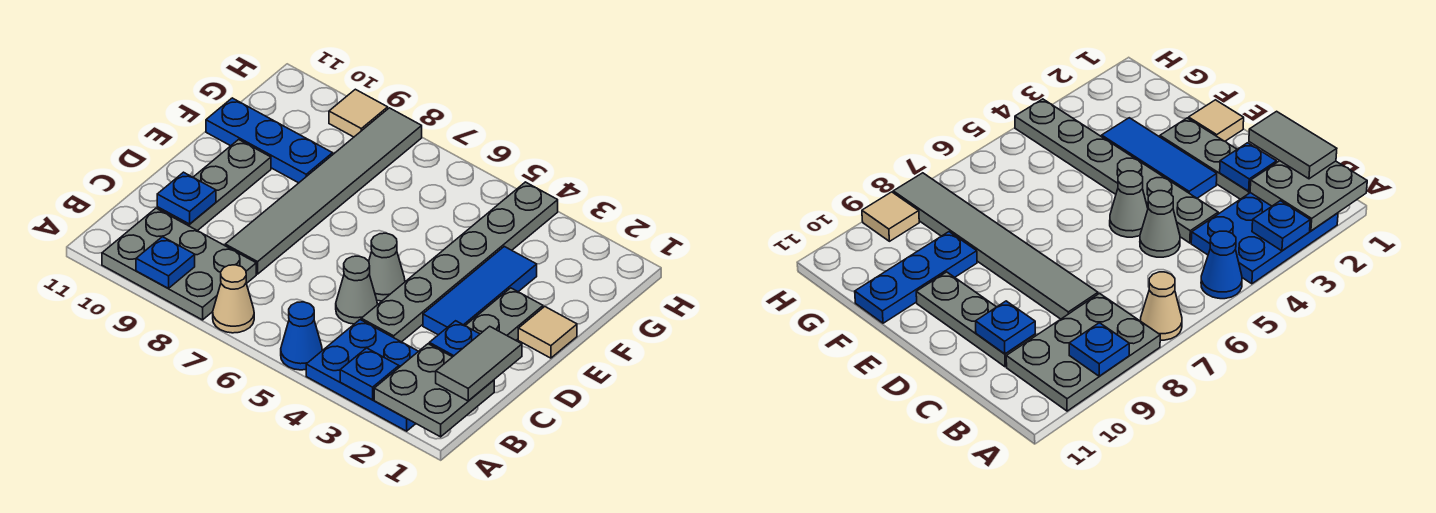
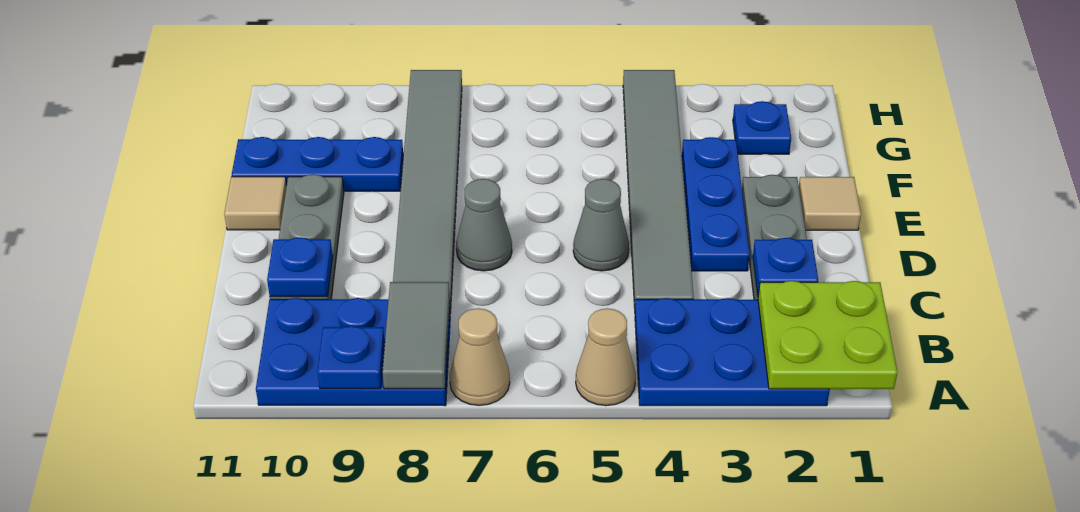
grey plate A1:B2 level 2 -> lime plate A1:B2 level 2
blue plate A3 level 2 -> blue plate G2 level 1
blue cone A5 level 1 -> tan cone A5 level 1
grey plate A8:B10 level 1 -> blue plate A8:B10 level 1
grey tile B1:C1 level 3 -> grey tile A8:B8 level 2
grey plate C4:H4 level 1 -> grey tile C4:H4 level 1
grey cone C5 level 1 -> grey cone D7 level 1
blue tile D3:F3 level 1 -> blue plate D3:F3 level 1
tan tile H9 level 1 -> tan tile E11 level 1

